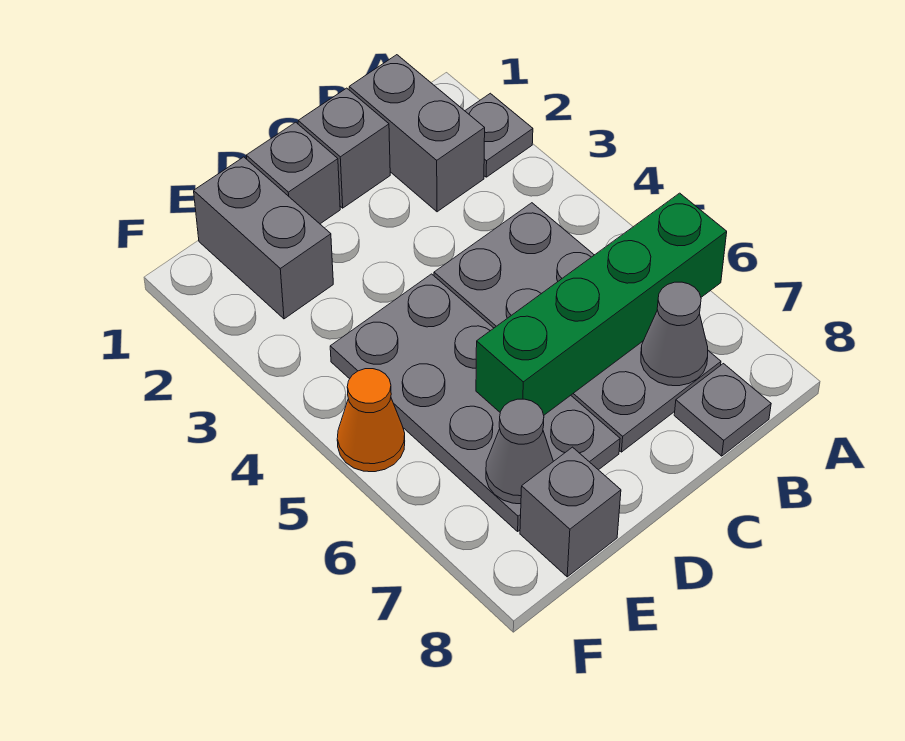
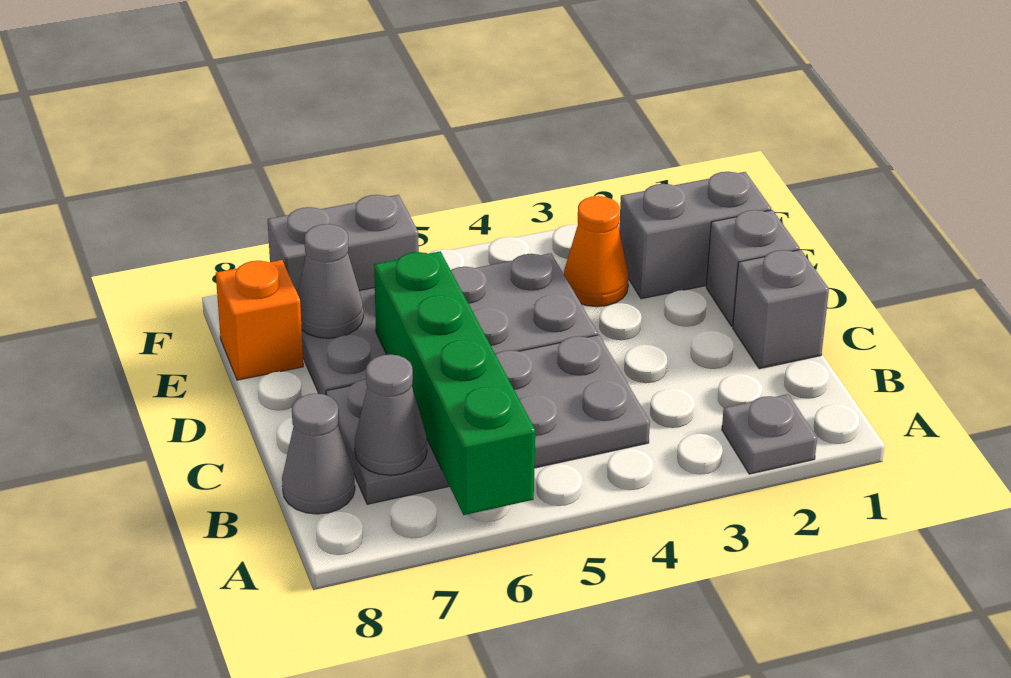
grey brick B1:B2 level 1 -> grey brick F6:F7 level 1
grey plate B8 level 1 -> grey cone B8 level 1
grey brick E8 level 1 -> orange brick E8 level 1
orange cone F5 level 1 -> orange cone E3 level 1

